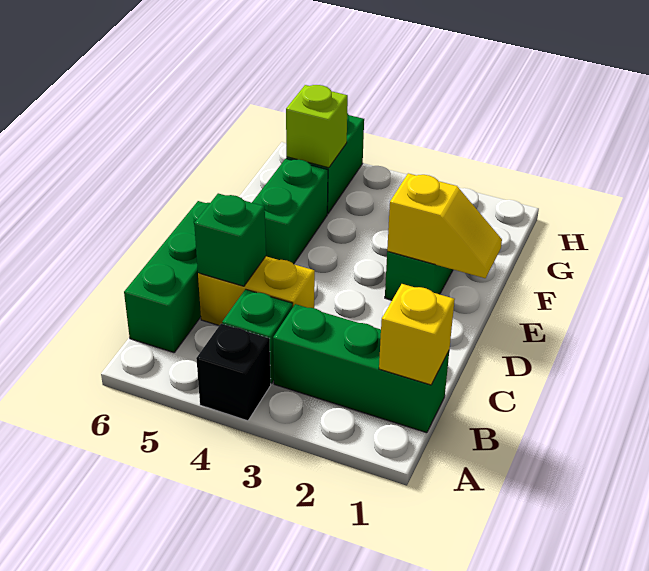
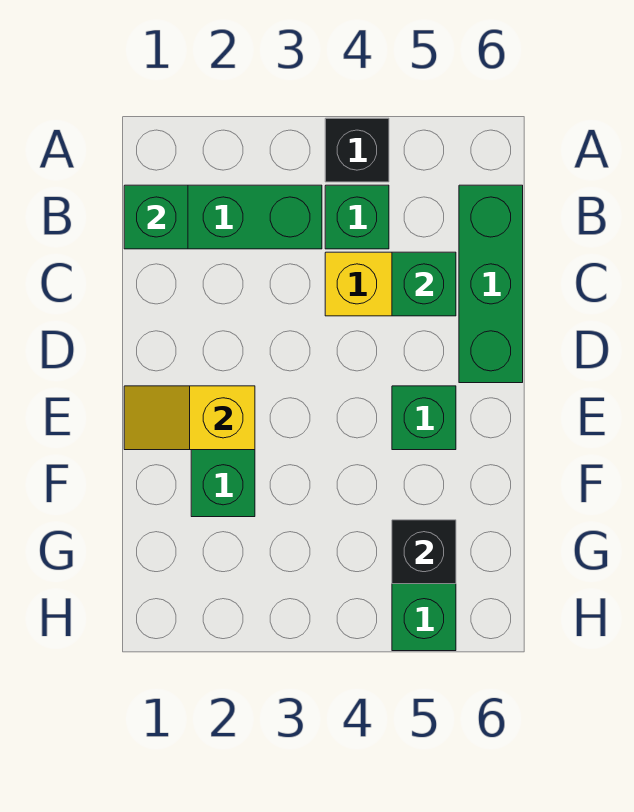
yellow brick B1 level 2 -> green brick B1 level 2
green brick E5:F5 level 1 -> green brick E5 level 1
lime brick G5 level 2 -> black brick G5 level 2

